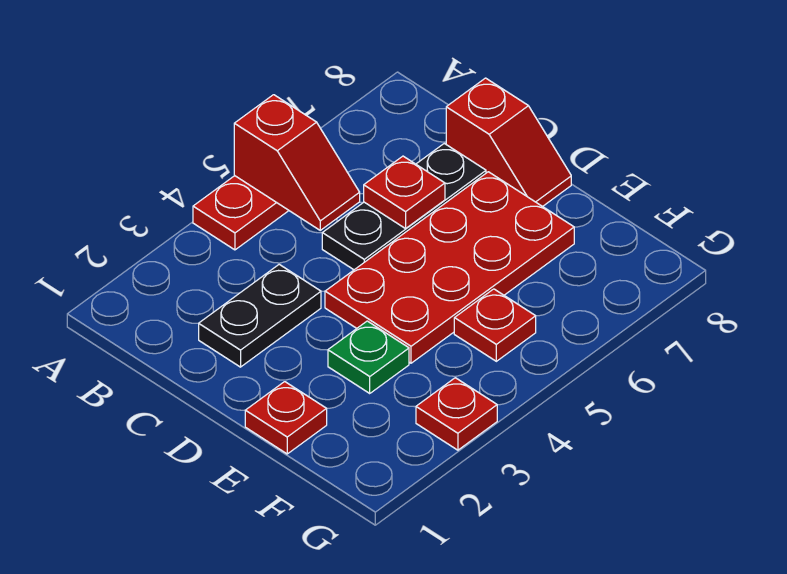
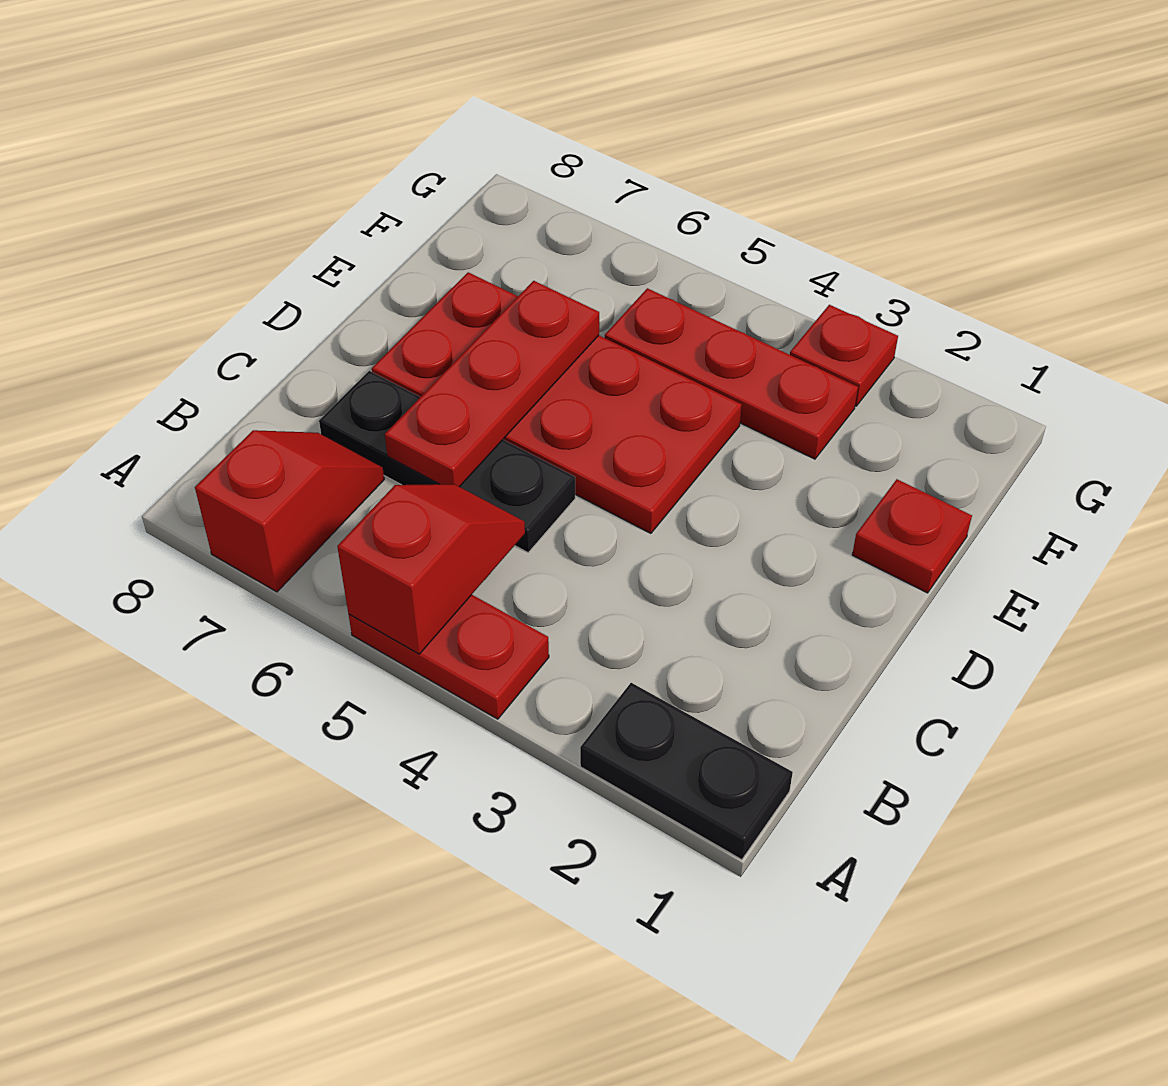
black plate C2:C3 level 1 -> black plate A1:A2 level 1
red plate C6 level 2 -> red plate C6:E6 level 2
red slope C8:D8 level 1 top C -> red slope A7:B7 level 1 top A
green plate E3 level 1 -> none
red plate F5 level 1 -> red plate F3:F5 level 1

